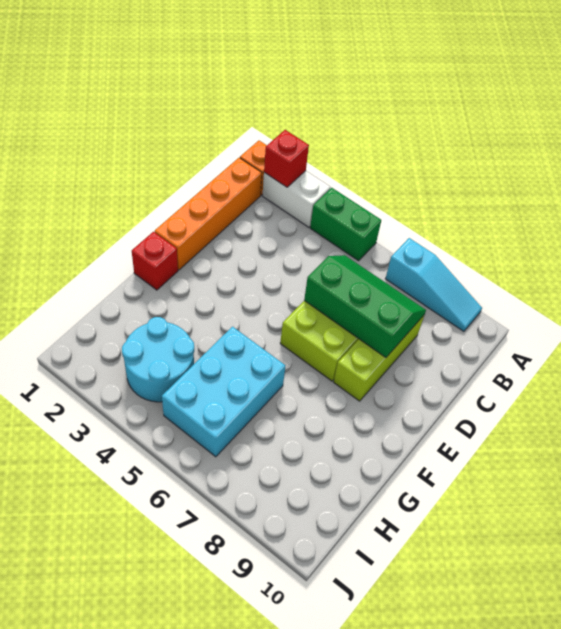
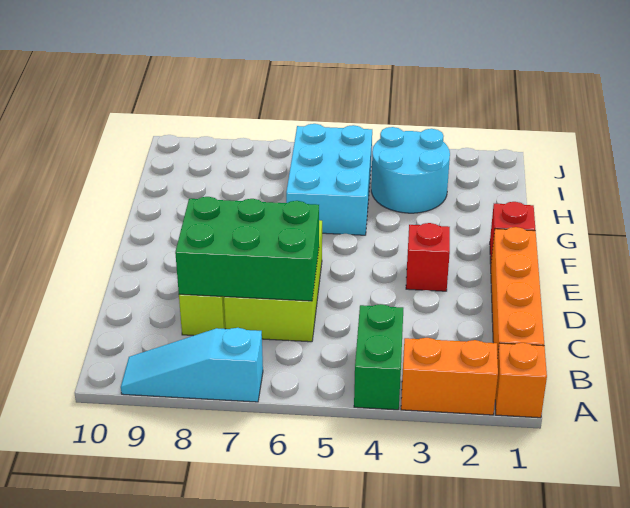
white brick A2:A3 level 1 -> orange brick A2:A3 level 1
red brick A2 level 2 -> red brick E3 level 1
green brick A4:A5 level 1 -> green brick A4:B4 level 1
green slope C6:D8 level 2 top D -> green brick C6:D8 level 2

